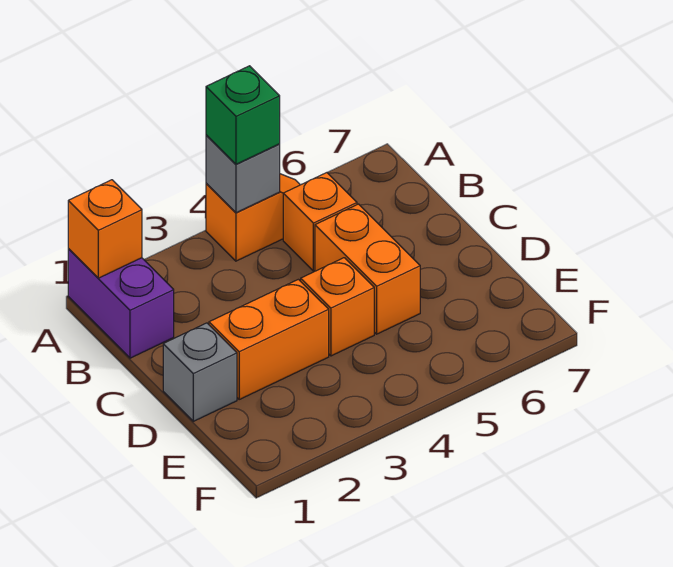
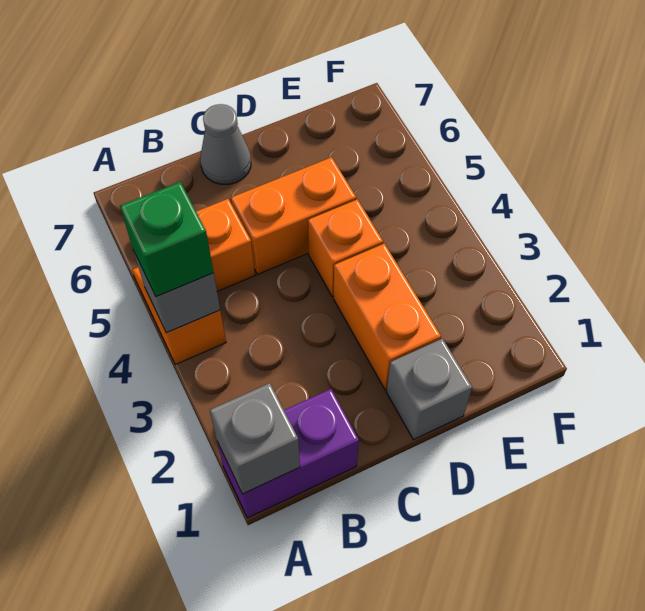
orange brick A1 level 2 -> grey brick A1 level 2
none -> grey cone C7 level 1

